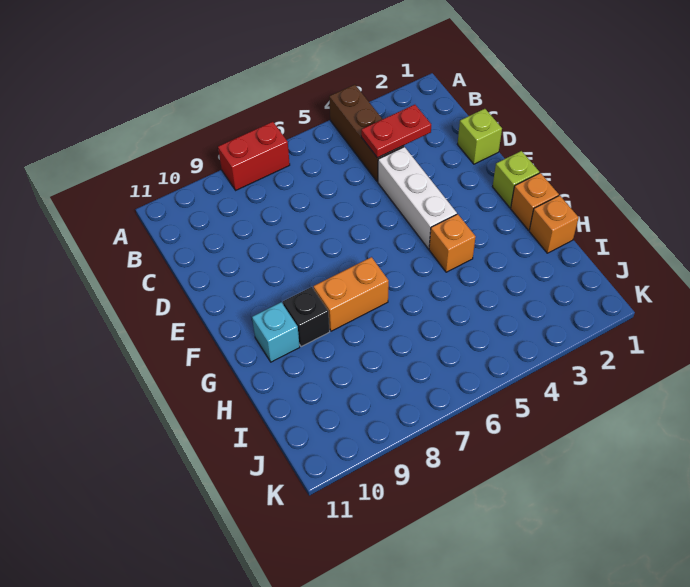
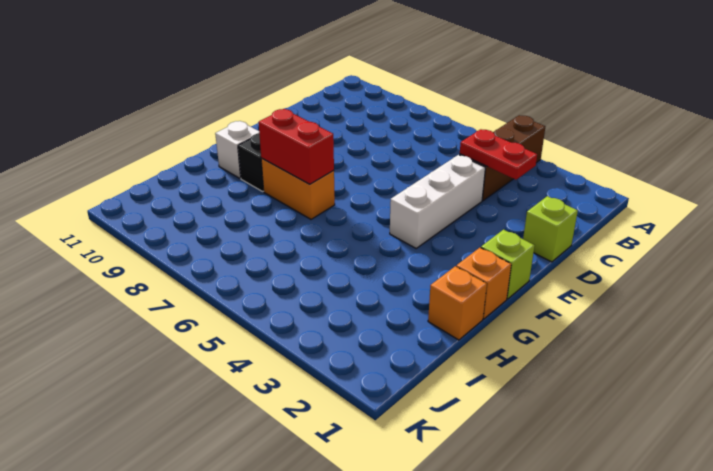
red brick A7:A8 level 1 -> red brick G7:G8 level 2
orange brick G4 level 1 -> none
cyan brick G10 level 1 -> white brick G10 level 1

